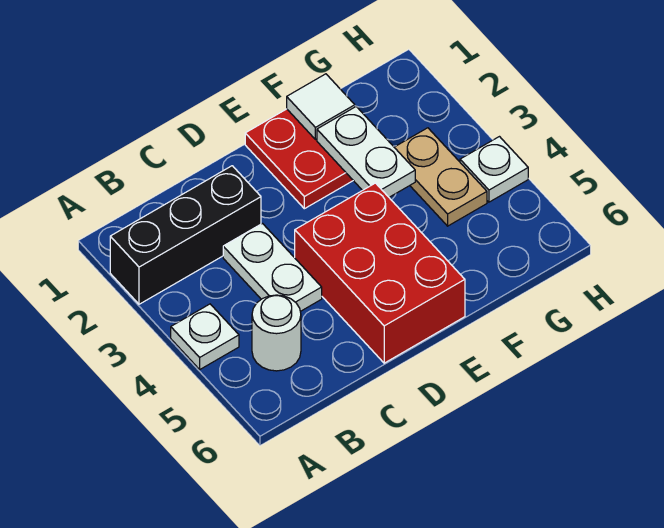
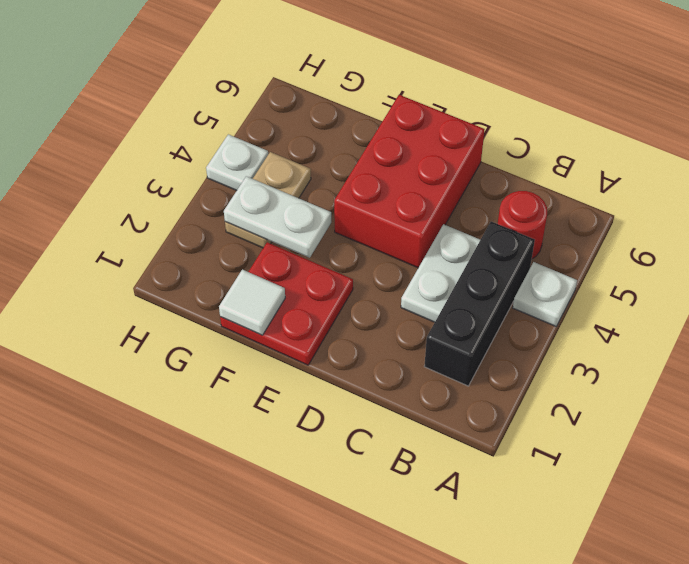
black brick A2:C2 level 1 -> black brick B2:B4 level 1
white round brick B5 level 1 -> red round brick B5 level 1
white plate F2:F3 level 2 -> white plate F3:G3 level 2

